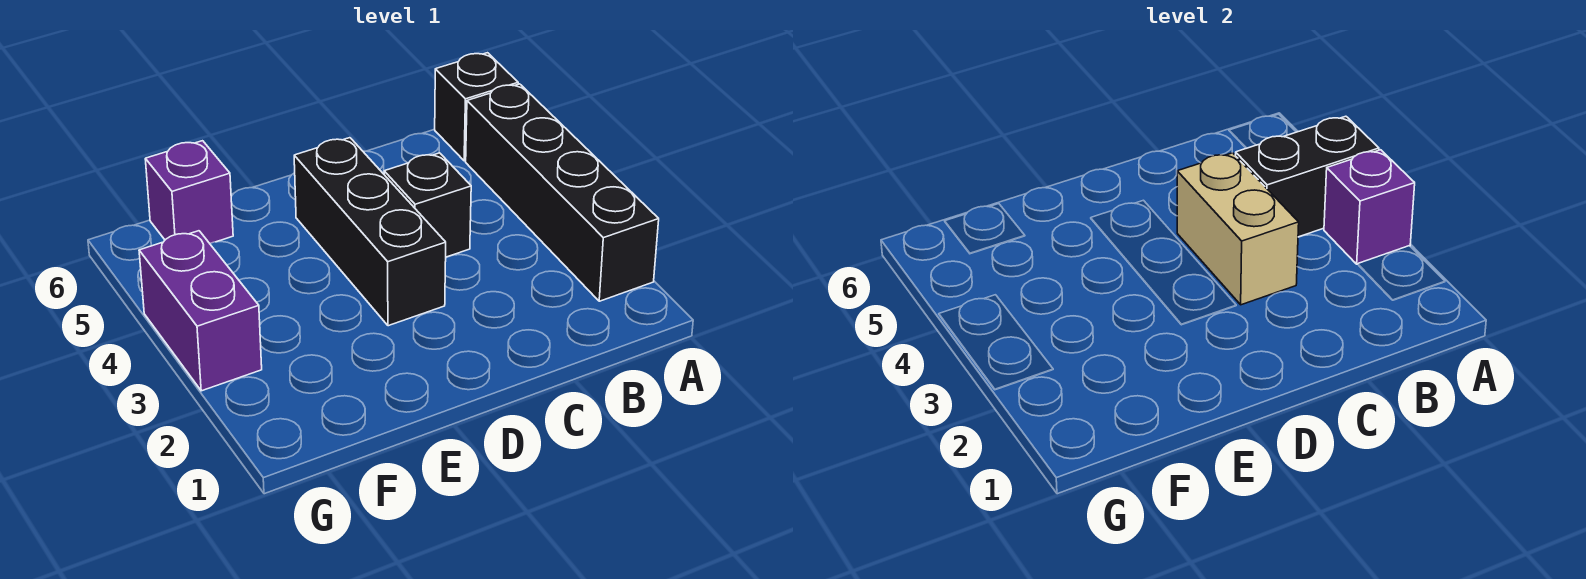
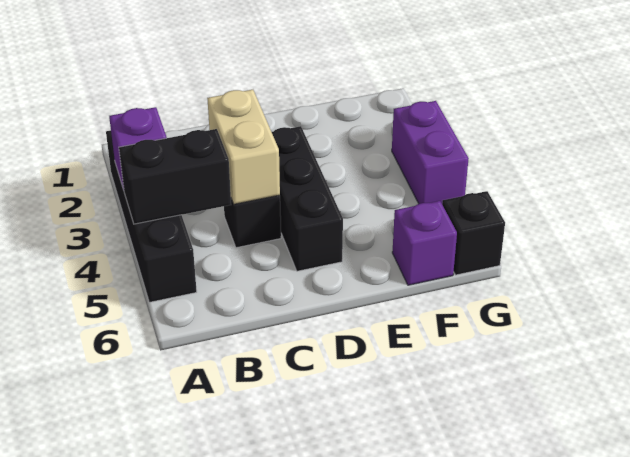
black brick A6 level 1 -> black brick G6 level 1

